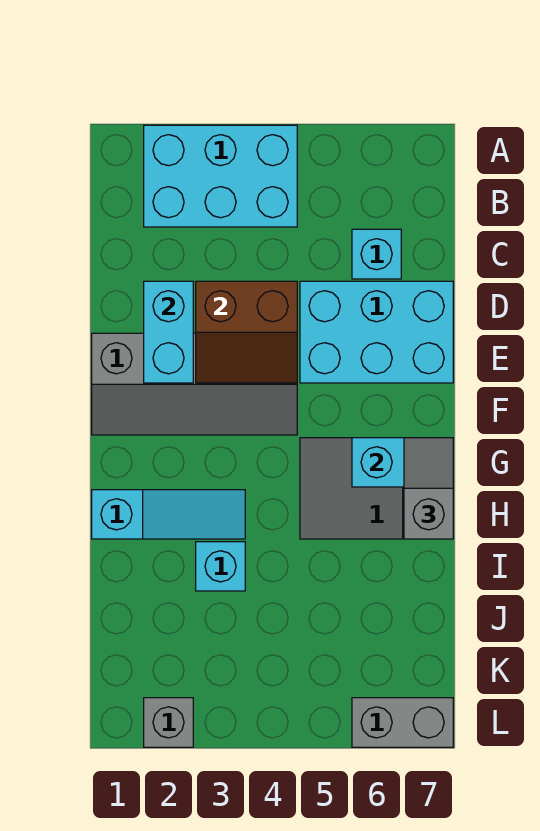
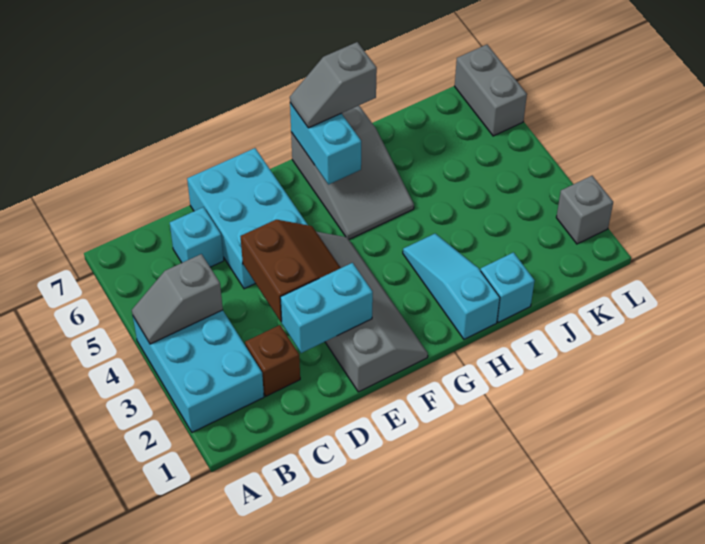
none -> grey slope A4:B4 level 2 top B
none -> brown brick C2 level 1
cyan brick I3 level 1 -> cyan brick I1 level 1

